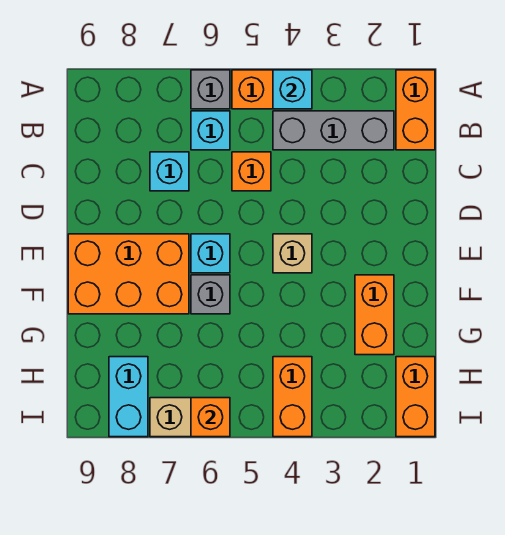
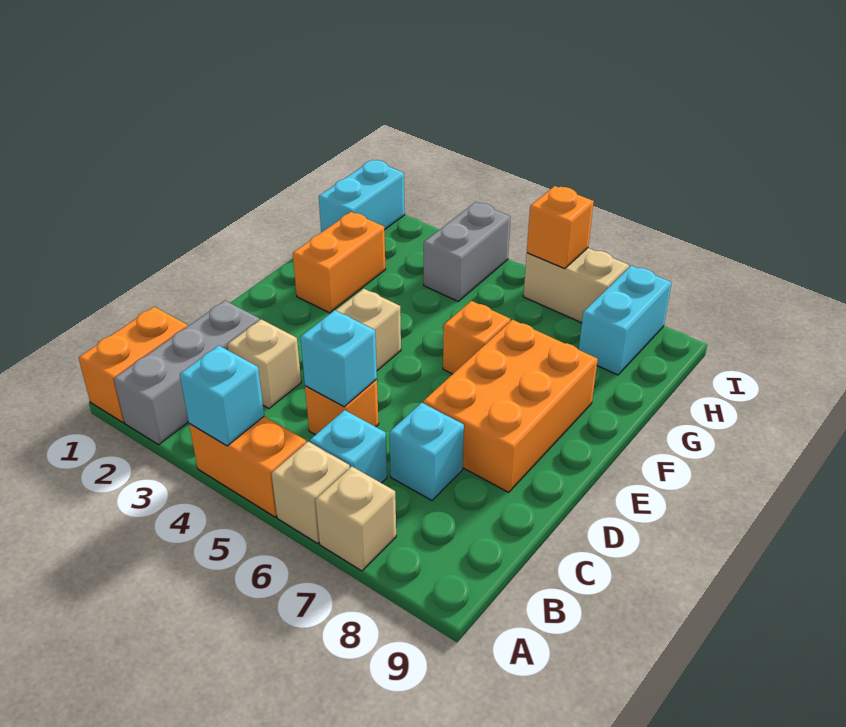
grey brick A6 level 1 -> tan brick A6 level 1
none -> tan brick A7 level 1
grey brick B2:B4 level 1 -> grey brick A2:C2 level 1
none -> tan brick C3 level 1
cyan brick E6 level 1 -> cyan brick C5 level 2
orange brick E7:F9 level 1 -> orange brick D7:F8 level 1
grey brick F6 level 1 -> orange brick F6 level 1
orange brick H1:I1 level 1 -> cyan brick H1:I1 level 1
orange brick H4:I4 level 1 -> grey brick H4:I4 level 1

